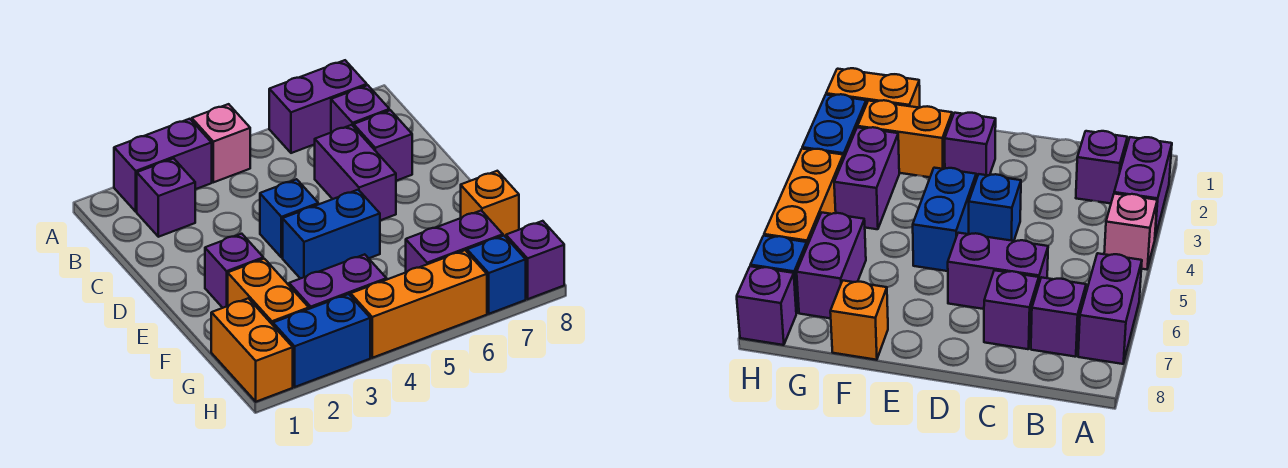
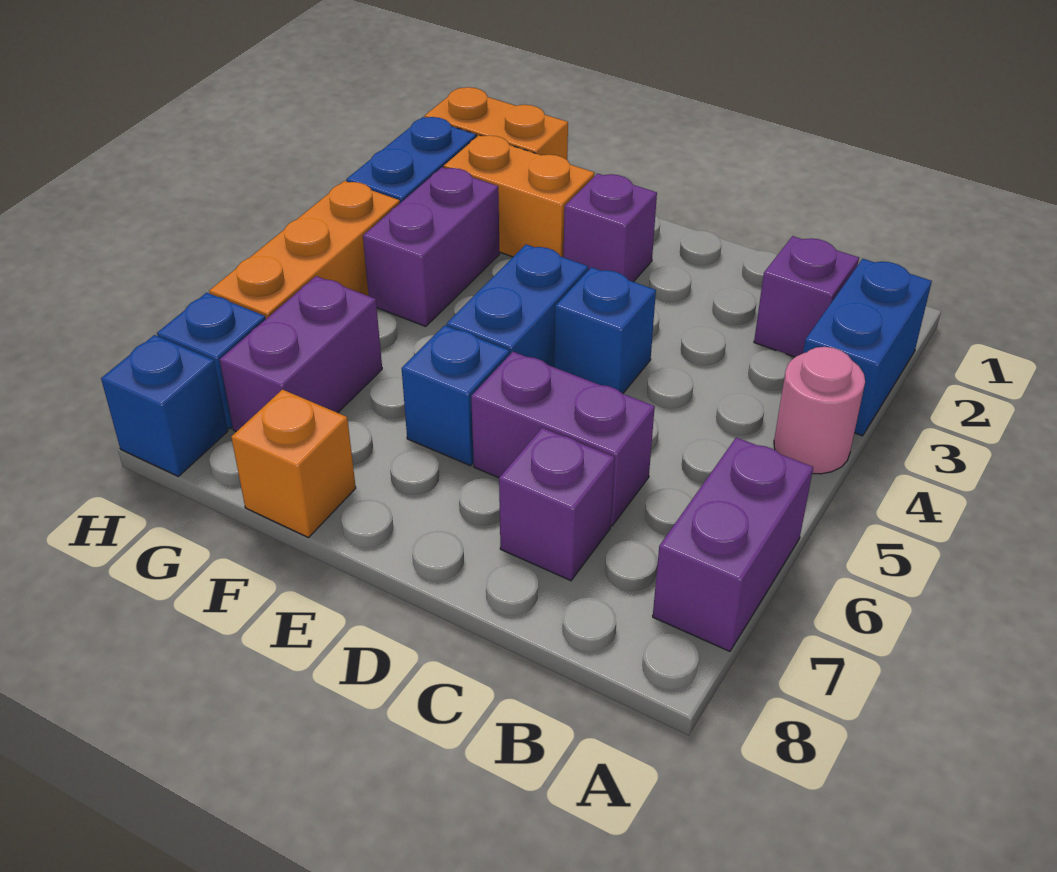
purple brick A2:A3 level 1 -> blue brick A2:A3 level 1
pink brick A4 level 1 -> pink round brick A4 level 1
purple brick B7 level 1 -> none
none -> blue brick E6 level 1
purple brick H8 level 1 -> blue brick H8 level 1

